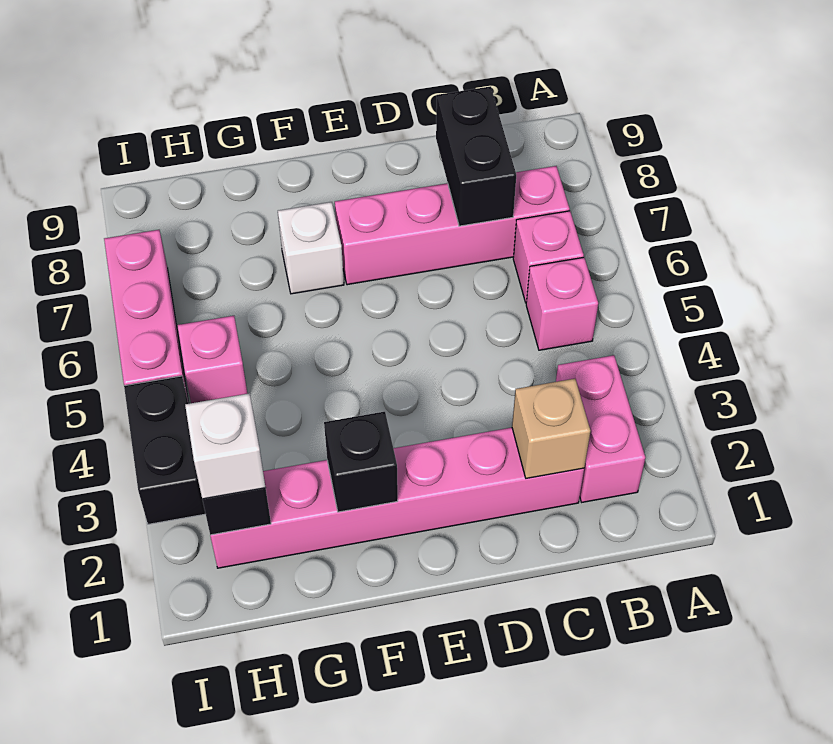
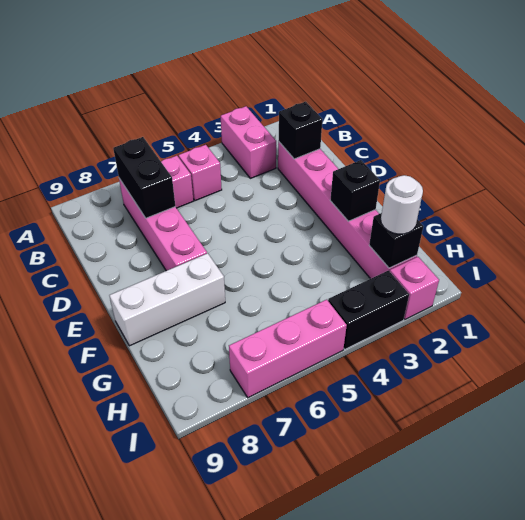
pink brick B2:B3 level 1 -> pink brick A3:B3 level 1
tan brick C2 level 2 -> black brick C2 level 2
black brick C7:C8 level 2 -> black brick B7:C7 level 2
white brick F7 level 1 -> white brick F7:F9 level 1
white brick H2 level 3 -> white round brick H2 level 3
pink brick H5 level 1 -> pink brick I2 level 1

